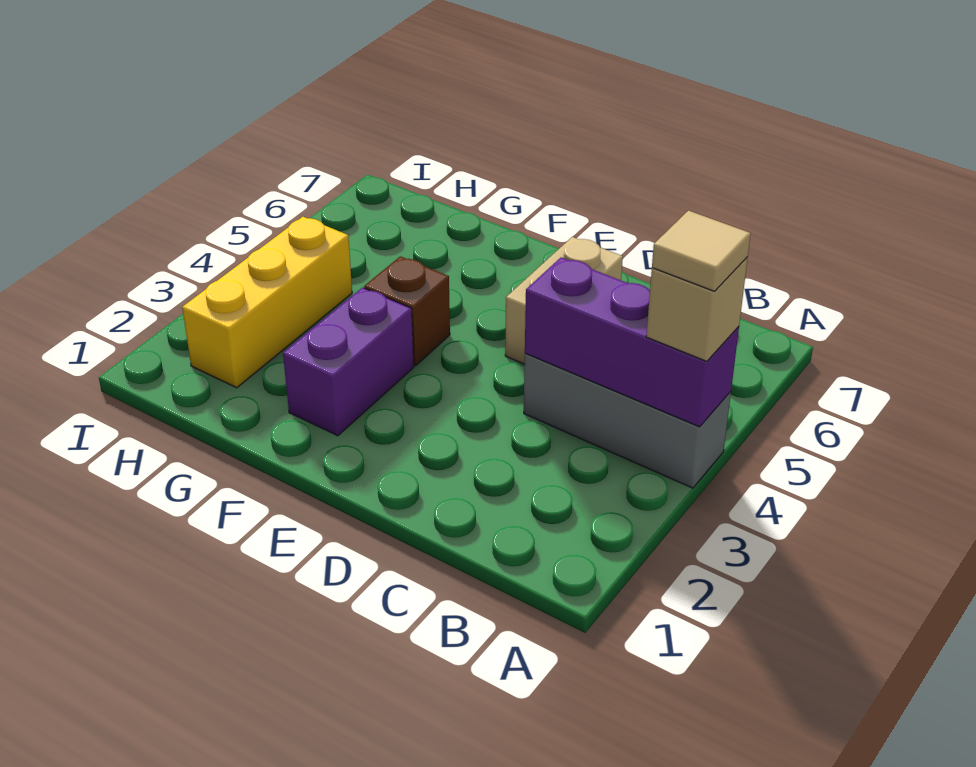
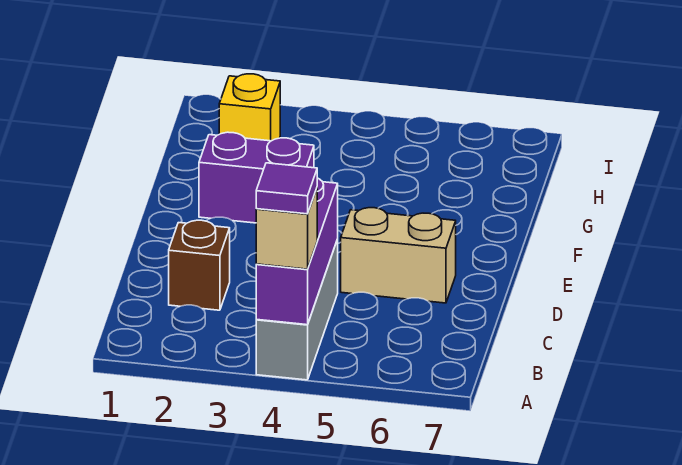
tan tile A4 level 4 -> purple tile A4 level 4
brown brick F4 level 1 -> brown brick C2 level 1
yellow brick H2:H4 level 1 -> yellow brick H2 level 1

